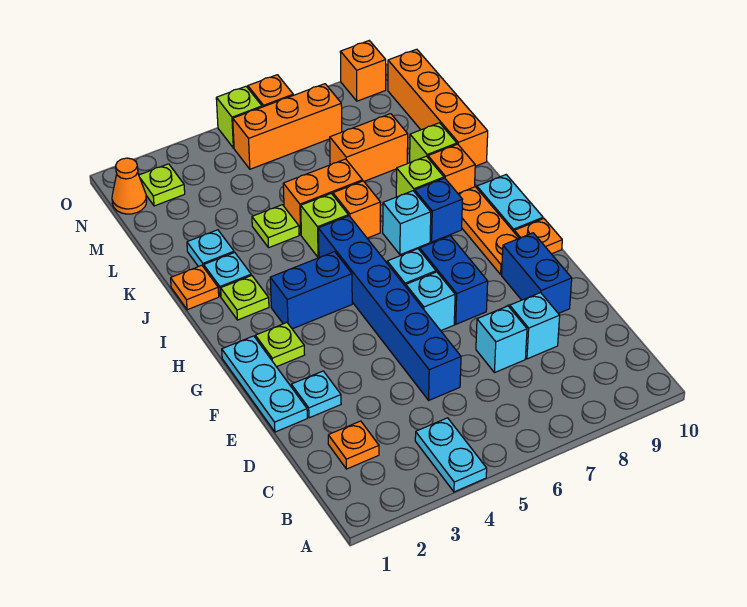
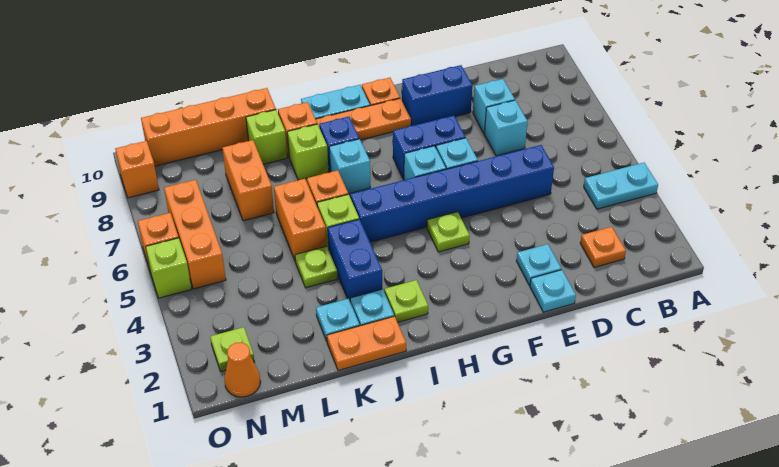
cyan plate E1:G1 level 1 -> cyan plate E1 level 1
lime plate G2 level 1 -> lime plate G4 level 1
blue brick H3:H4 level 1 -> blue brick J3:J4 level 1
orange plate J1 level 1 -> orange plate J1:K1 level 1

